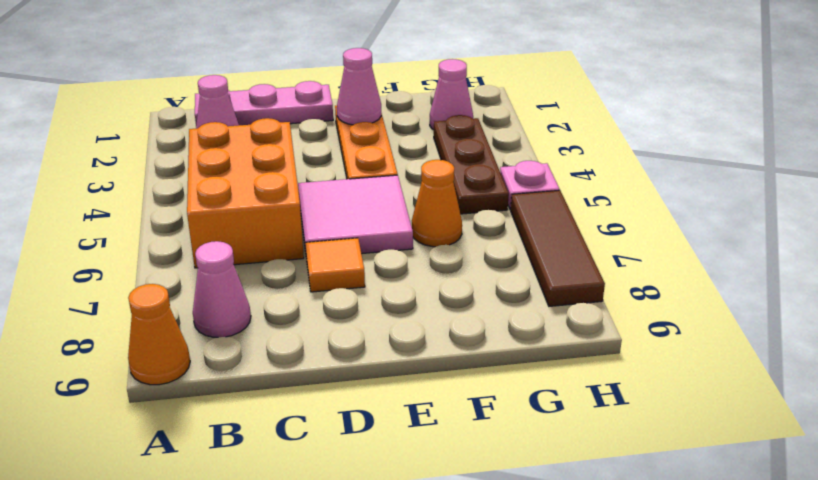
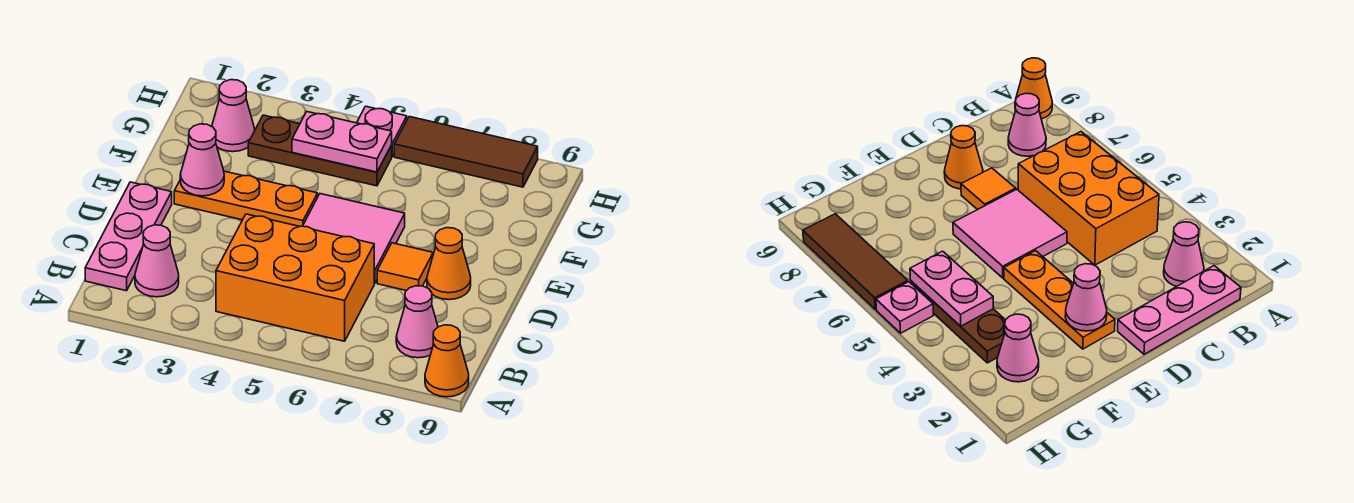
orange cone F6 level 1 -> orange cone D8 level 1
none -> pink plate G4:G5 level 2

